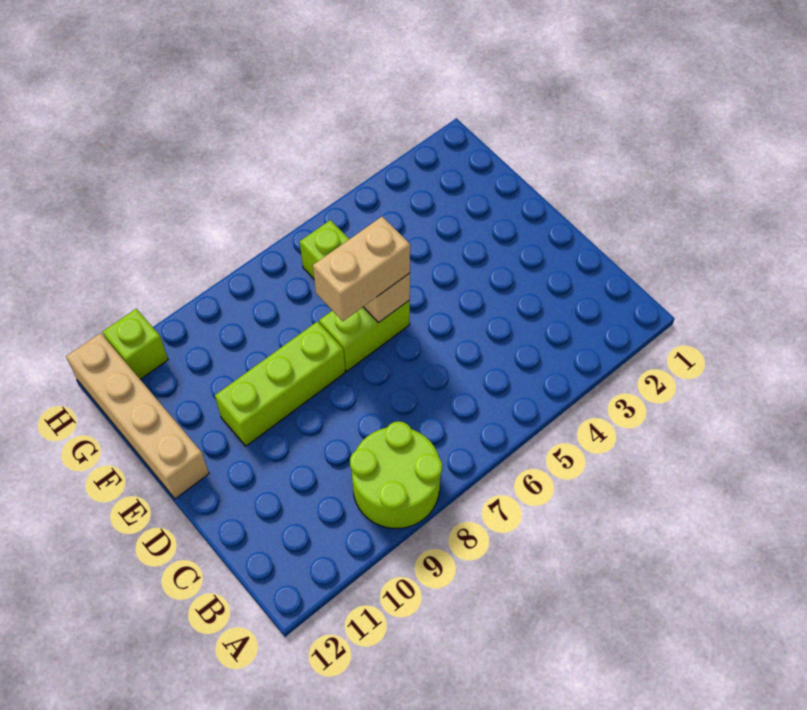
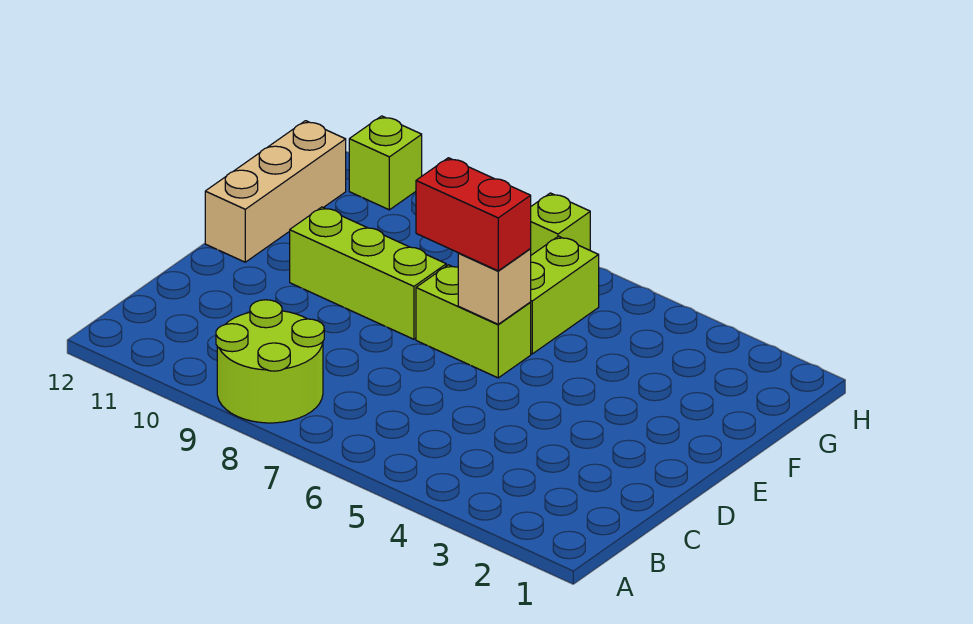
tan brick E6:E7 level 3 -> red brick E6:E7 level 3
tan brick E12:H12 level 1 -> tan brick E12:G12 level 1
none -> lime brick H7 level 1

